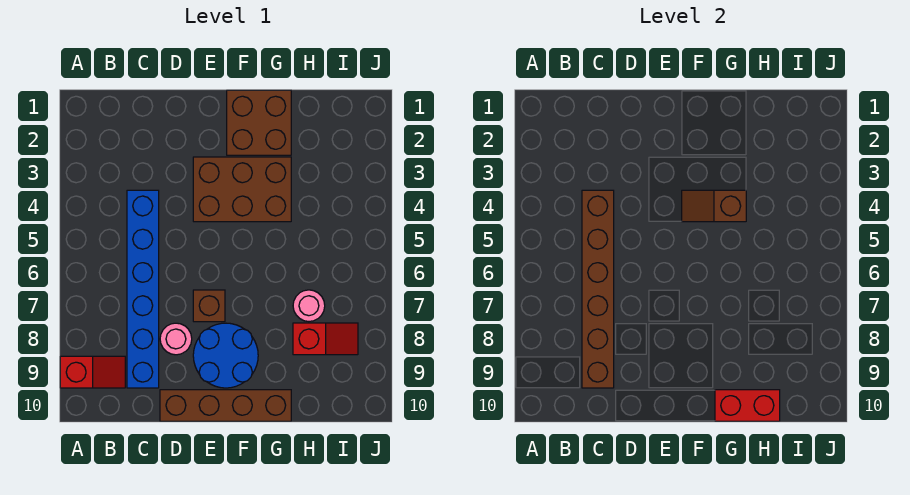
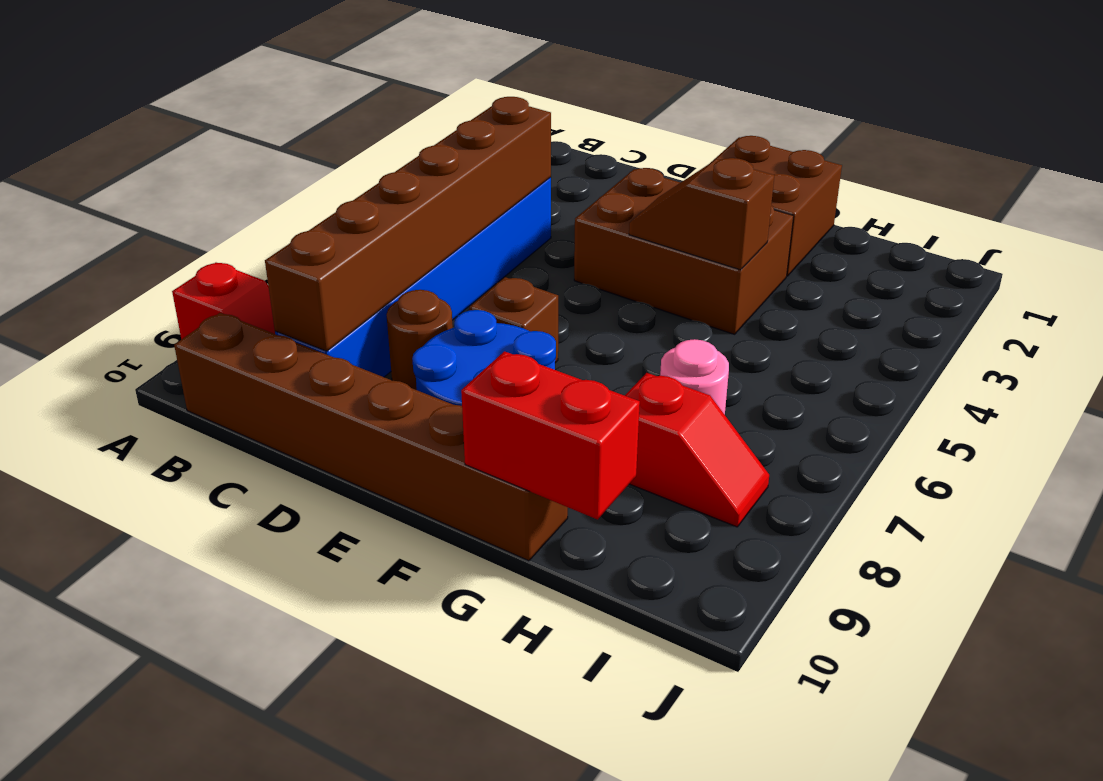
pink round brick D8 level 1 -> brown round brick D8 level 1
brown brick D10:G10 level 1 -> brown brick B10:G10 level 1

